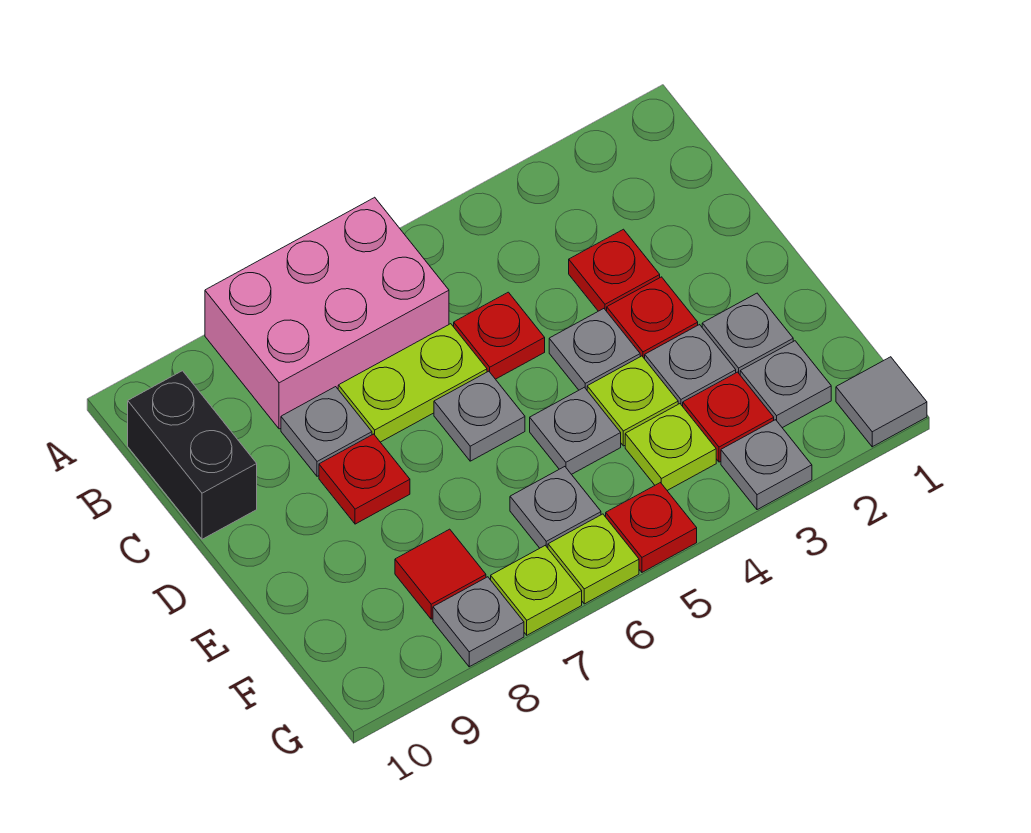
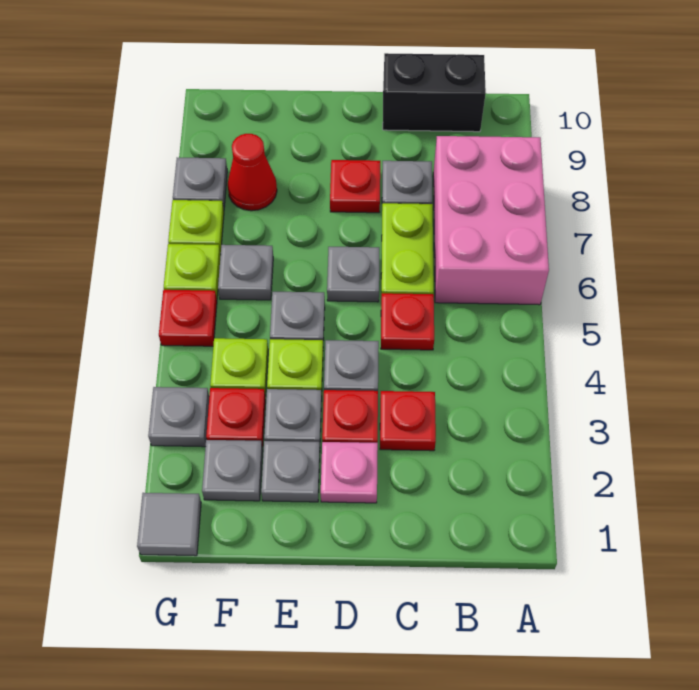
none -> pink plate D2 level 1
red tile F8 level 1 -> red cone F8 level 1

